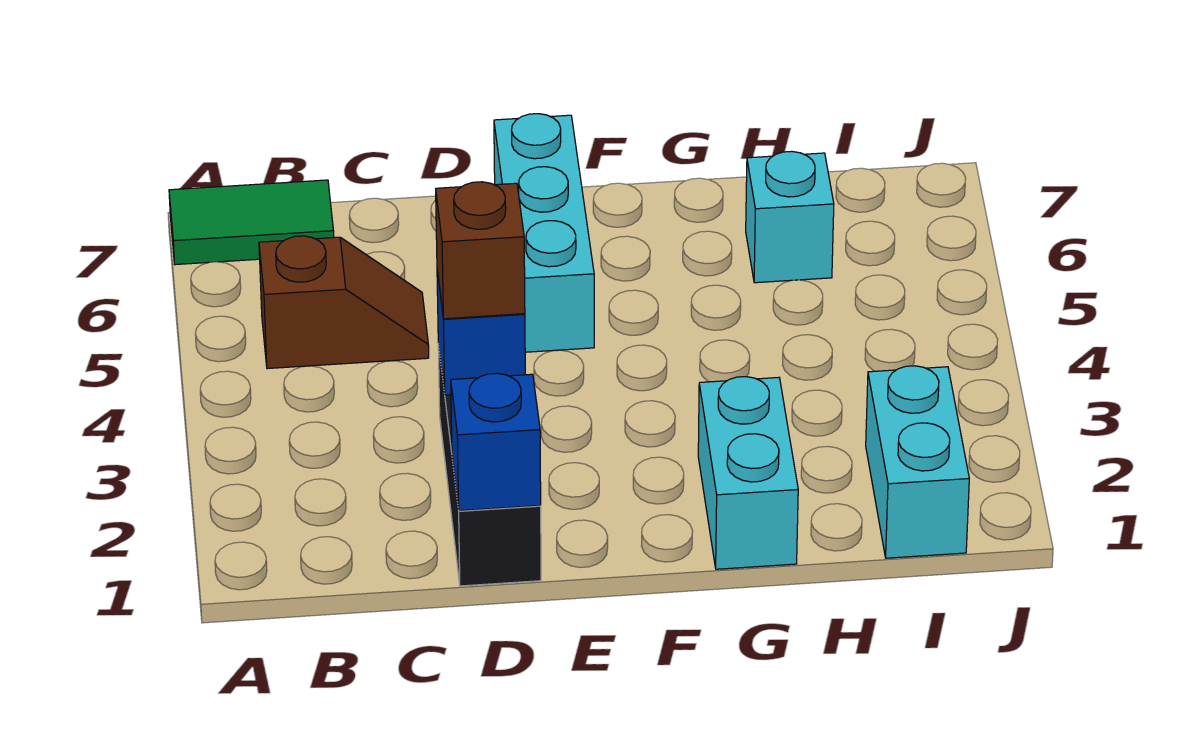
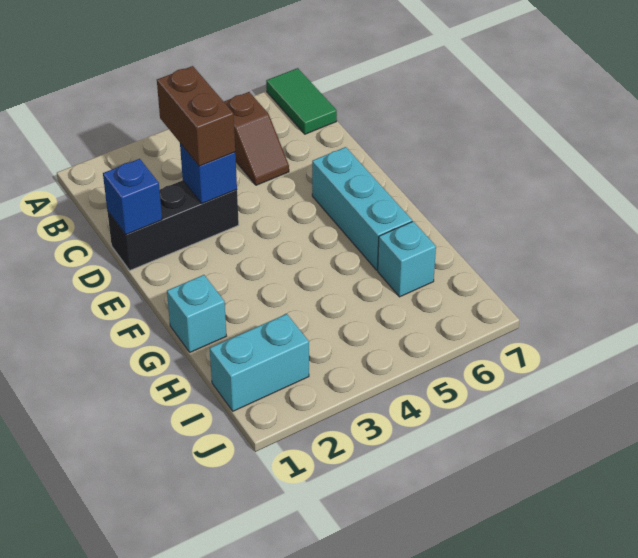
brown brick D3 level 3 -> brown brick C3:D3 level 3
cyan brick E5:E7 level 1 -> cyan brick E6:G6 level 1
cyan brick G1:G2 level 1 -> cyan brick G1 level 1

